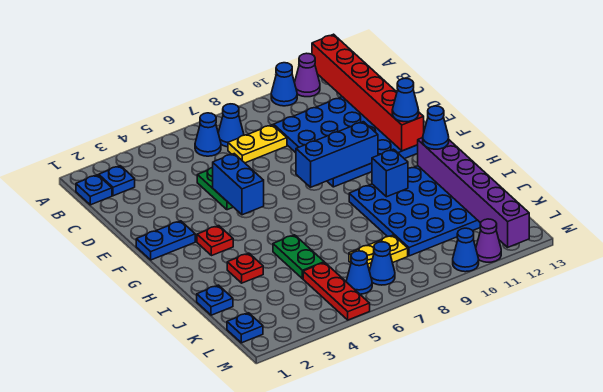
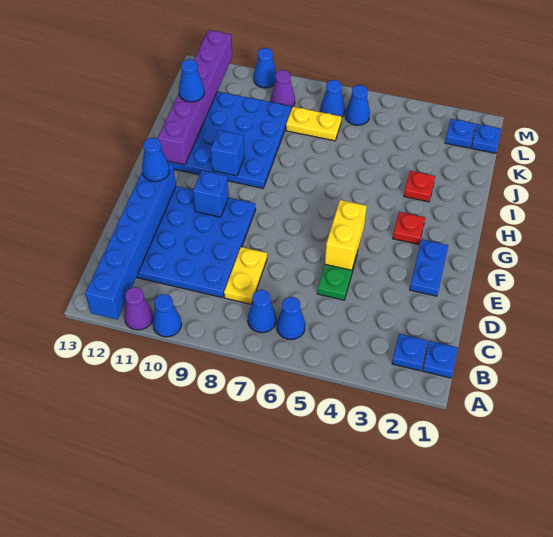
red brick A12:F12 level 2 -> blue brick A12:F12 level 2
yellow plate C7:C8 level 1 -> yellow plate C8:D8 level 1
blue brick E5:F5 level 2 -> yellow brick E5:F5 level 2
blue plate F1:F2 level 1 -> blue plate E2:F2 level 1
blue brick F8:F10 level 2 -> blue brick F10 level 2
blue cone H12 level 3 -> blue cone J12 level 3
green plate I5:J5 level 1 -> none
blue plate J1 level 1 -> blue plate L2 level 1
red plate K5:M5 level 1 -> none
purple cone M11 level 1 -> purple cone L9 level 1

